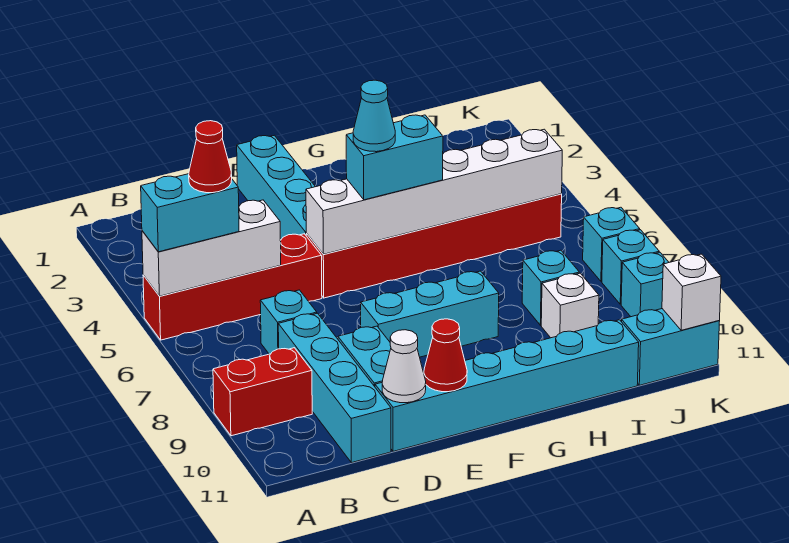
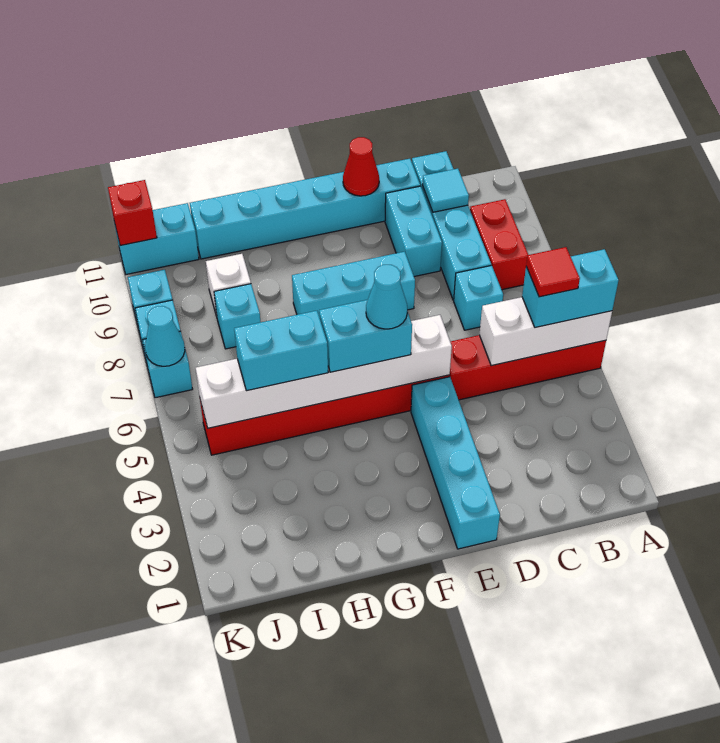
red brick A9:B9 level 1 -> red brick B8:B9 level 1
red cone B5 level 4 -> red tile B5 level 4
none -> cyan tile C10 level 2
white cone D11 level 2 -> none
none -> cyan brick H5:I5 level 3
none -> cyan cone K7 level 2
white brick K11 level 2 -> red brick K11 level 2

